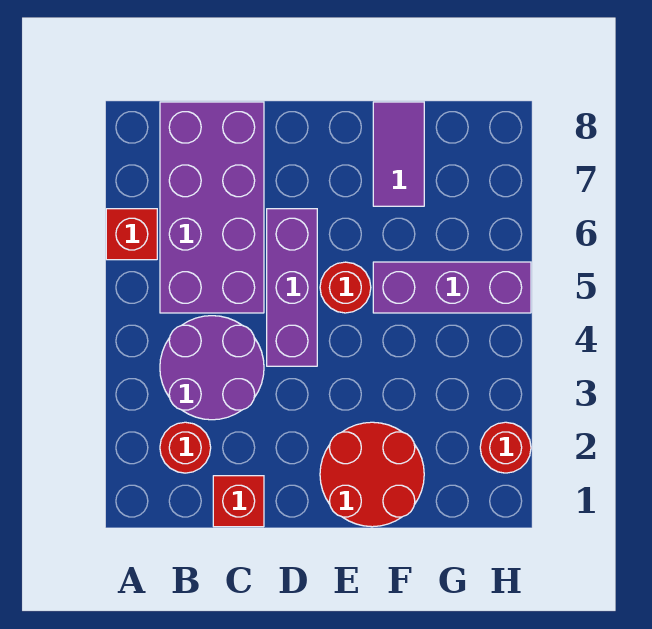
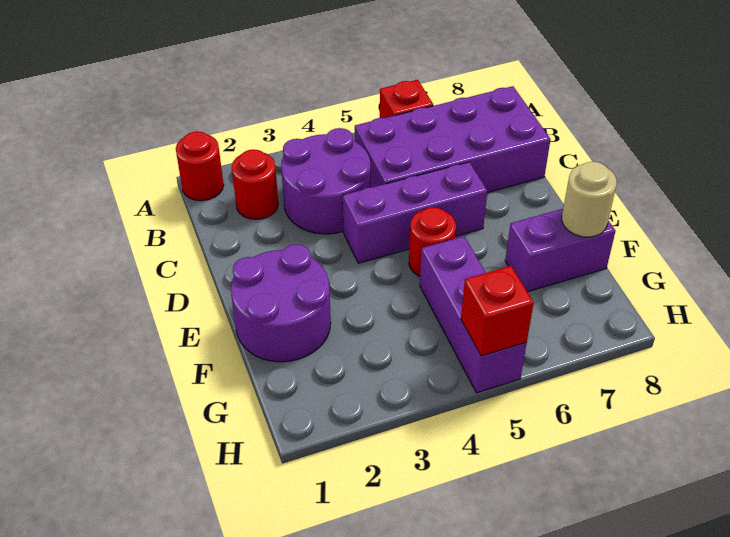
red brick C1 level 1 -> red brick H5 level 2
red round brick E1:F2 level 1 -> purple round brick E1:F2 level 1
purple tile F7:F8 level 1 -> purple brick F7:F8 level 1
none -> tan round brick F8 level 2
red round brick H2 level 1 -> red round brick A1 level 1

